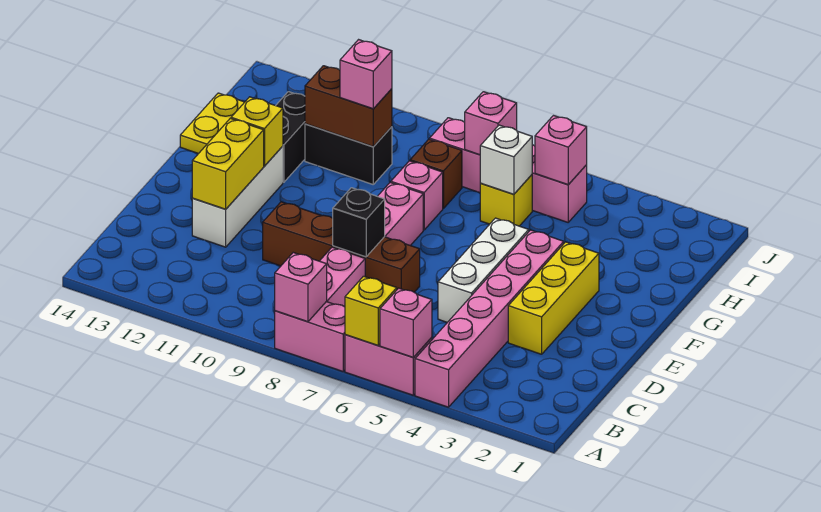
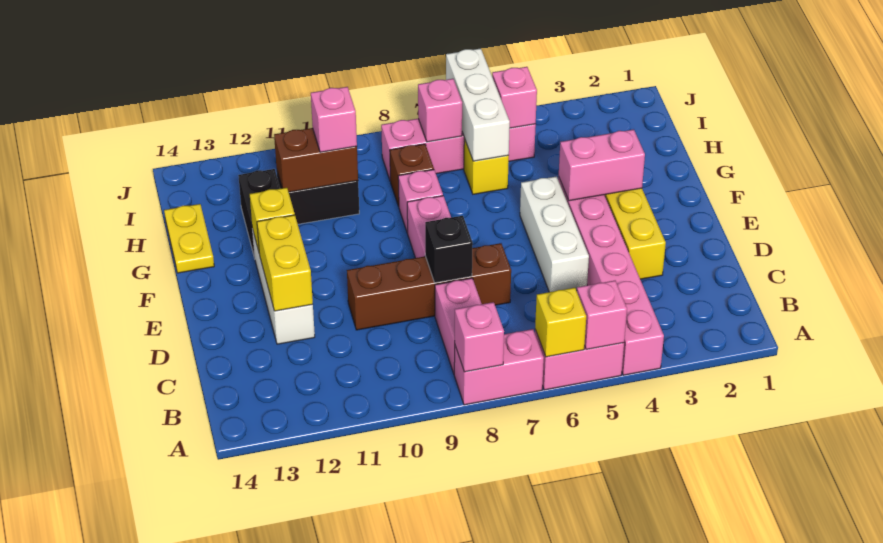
none -> pink brick F3:F4 level 2
white brick H6 level 2 -> white brick H6:J6 level 2

